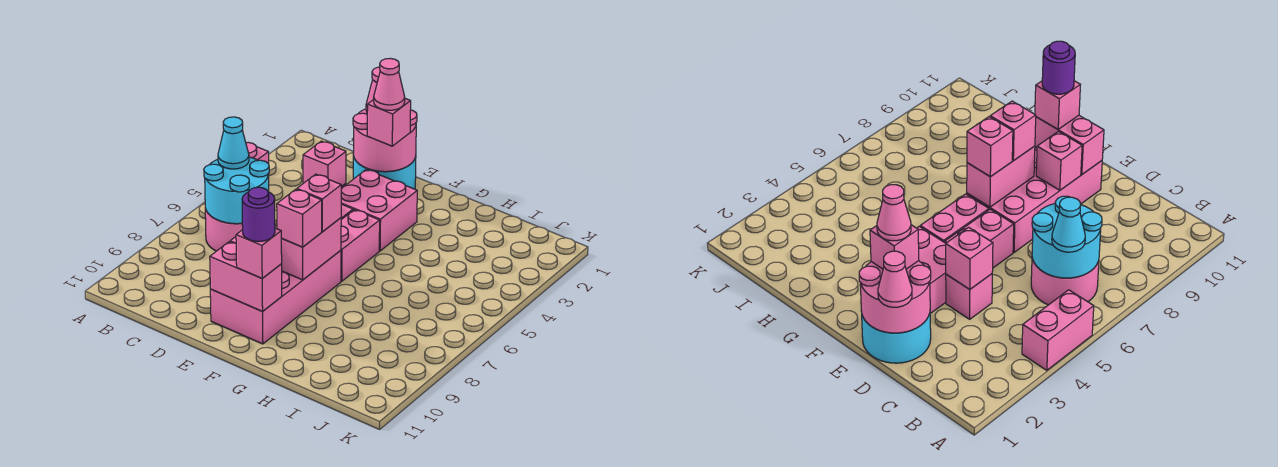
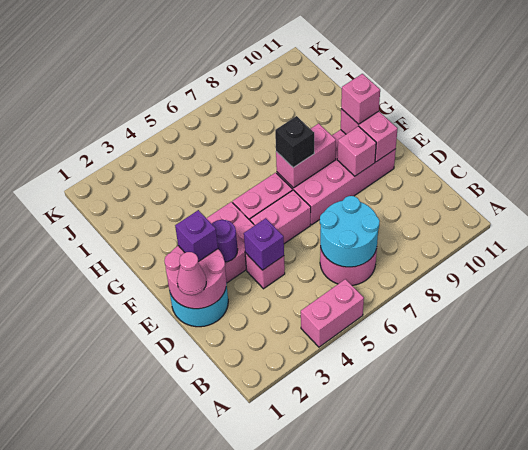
cyan cone B6 level 3 -> none
pink brick D4 level 2 -> purple brick D4 level 2
pink brick E2 level 3 -> purple brick E2 level 3
pink cone E2 level 4 -> none
pink brick F7 level 3 -> black brick F7 level 3
pink brick F8 level 3 -> none
purple round brick F10 level 4 -> purple round brick E3 level 2

